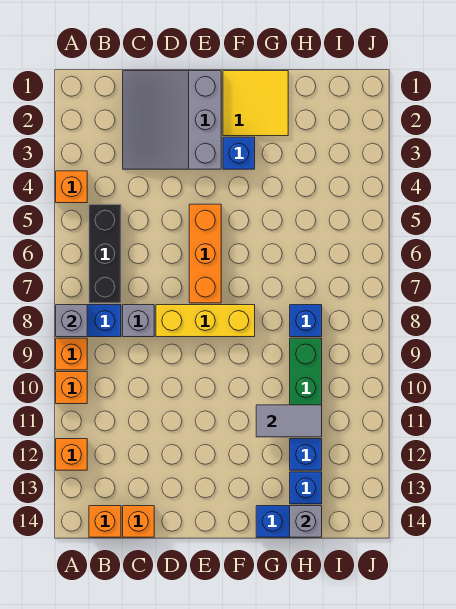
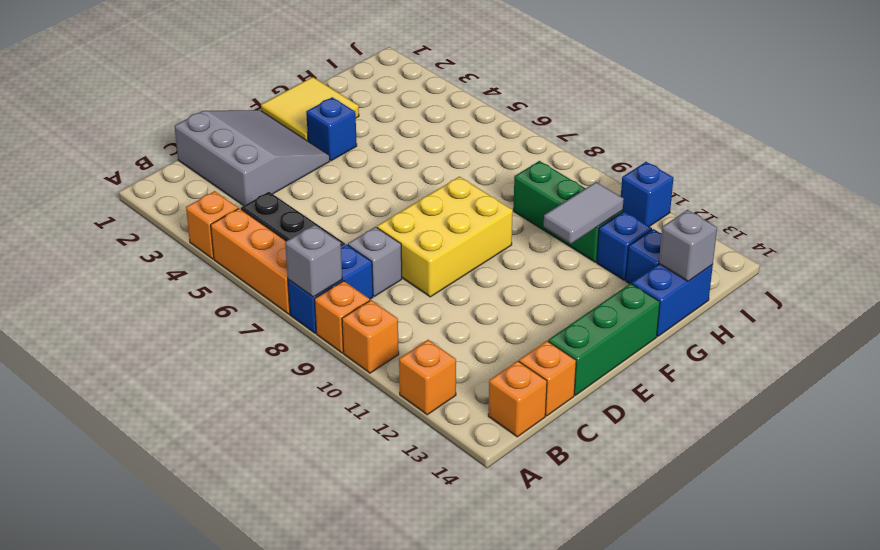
grey slope C1:E3 level 1 top E -> grey slope C1:E3 level 1 top C
yellow brick D8:F8 level 1 -> yellow brick D8:F9 level 1
none -> green brick D14:F14 level 1
orange brick E5:E7 level 1 -> orange brick A5:A7 level 1
blue brick H8 level 1 -> blue brick J11 level 1

